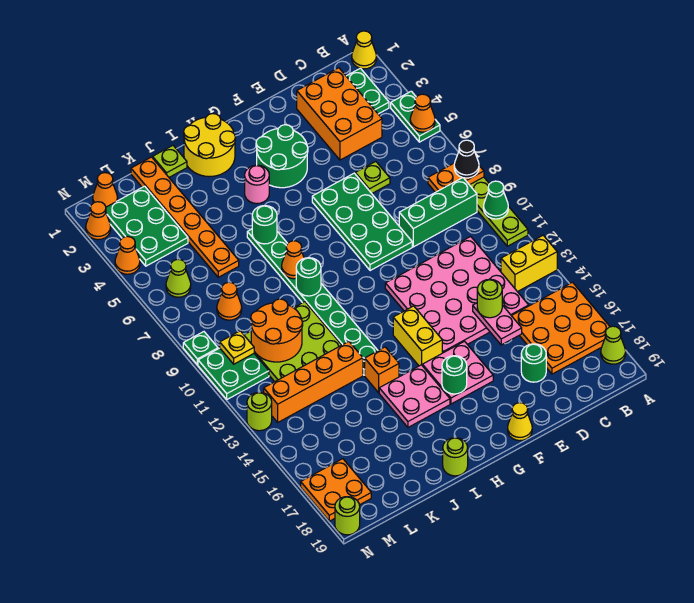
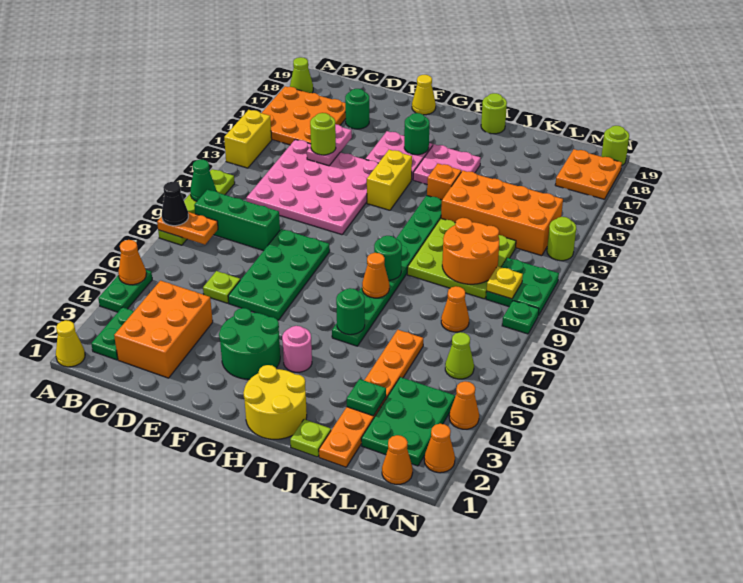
yellow brick A13:B13 level 1 -> yellow brick A13:A14 level 1
orange brick J13:M13 level 1 -> orange brick J13:M14 level 1
none -> green plate K3 level 2

